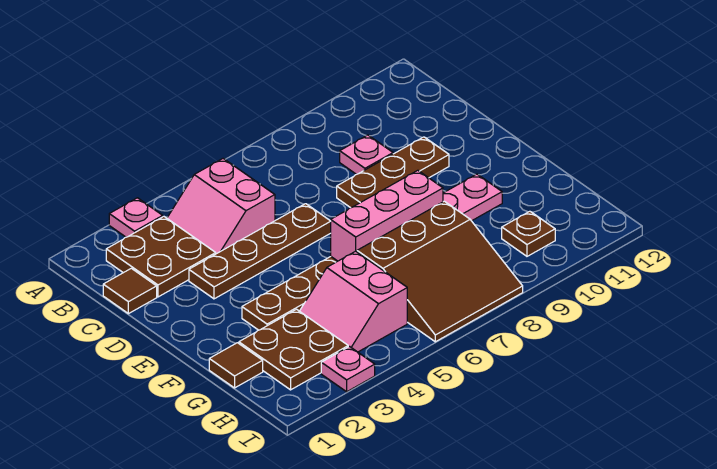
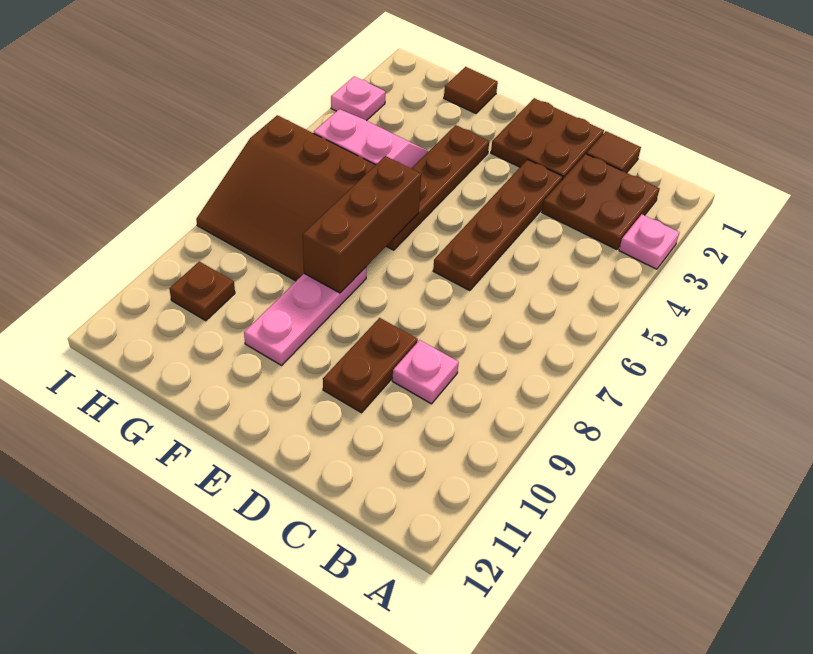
pink slope B4:C5 level 1 top 5 -> none
brown plate D8:D10 level 1 -> brown plate D9:D10 level 1
pink brick F6:F8 level 2 -> brown brick F6:F8 level 2
brown plate G2:H3 level 1 -> brown plate D1:E2 level 1
brown slope G6:I8 level 1 top G -> brown slope G6:I8 level 1 top 6

